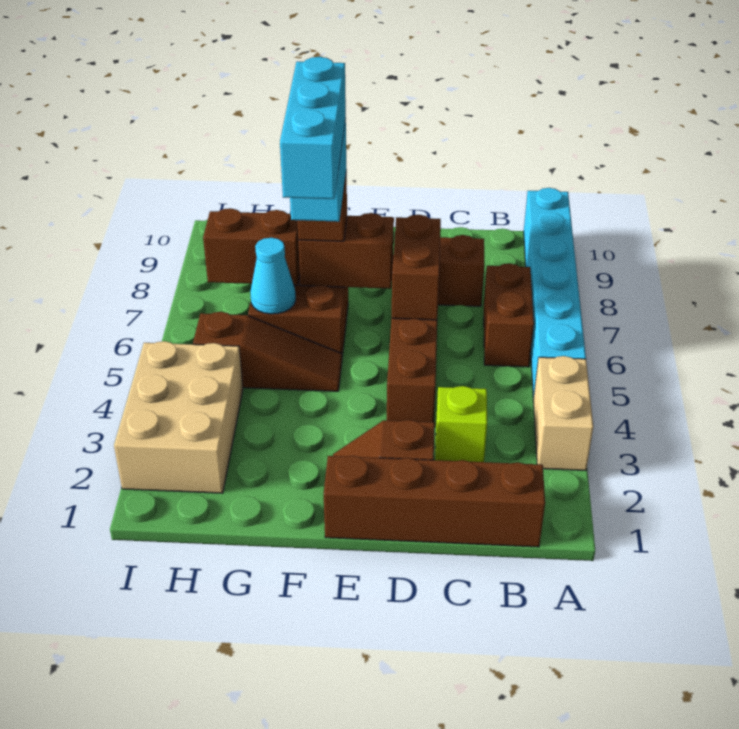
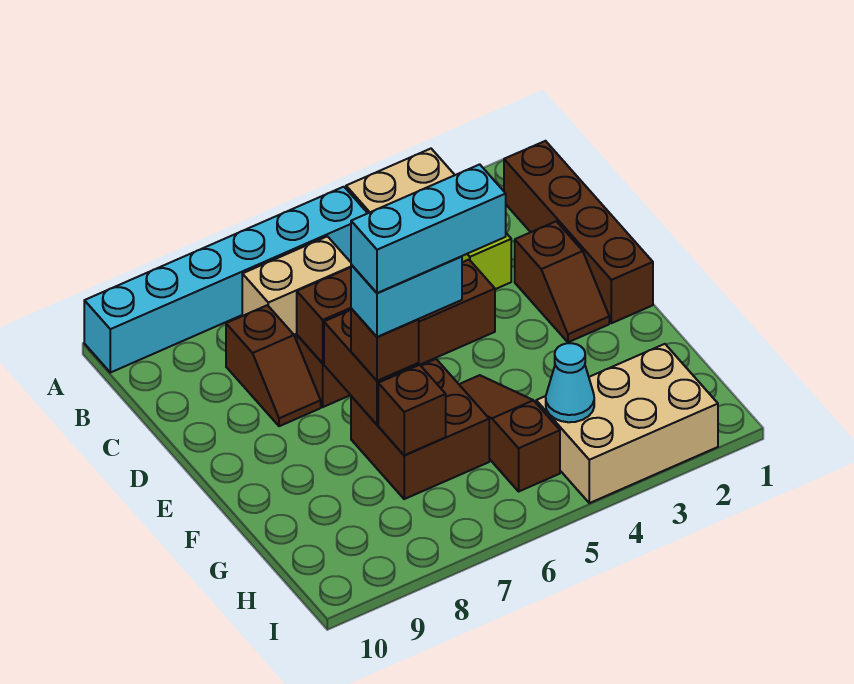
brown brick B6:B7 level 1 -> tan brick B6:B7 level 1
cyan cone G6 level 2 -> cyan cone H4 level 2
brown brick G7:H7 level 2 -> brown brick G7 level 2

